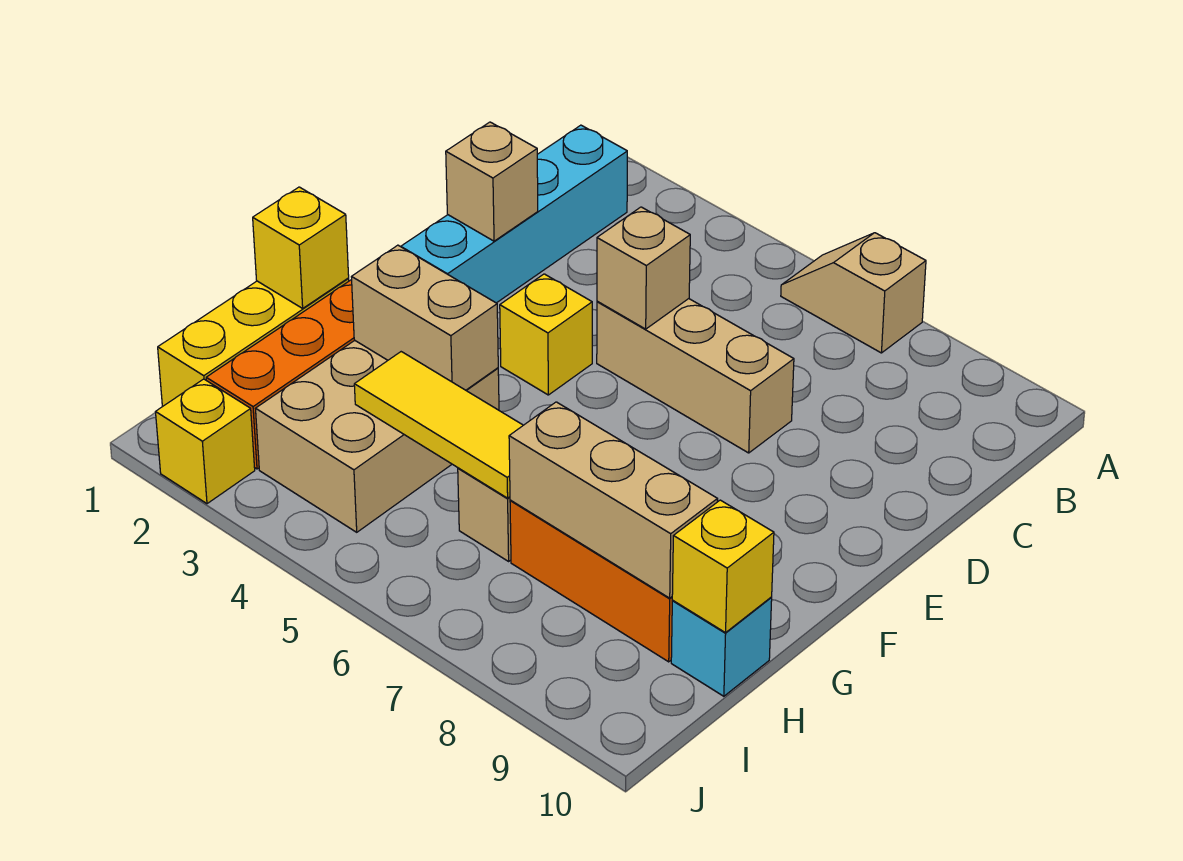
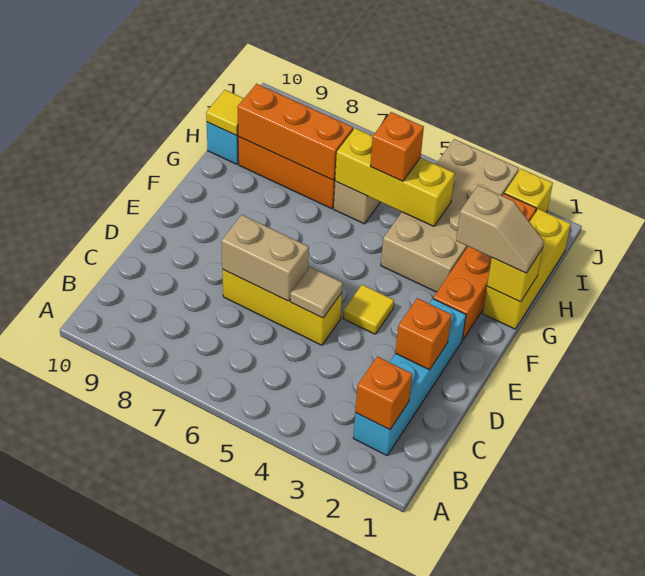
tan slope A6:A7 level 1 top 7 -> tan slope G1:G2 level 3 top 2
none -> orange brick B2 level 2
tan brick D2 level 2 -> orange brick D2 level 2
tan brick D5:D7 level 1 -> yellow brick D5:D7 level 1
tan brick D5 level 2 -> tan tile D5 level 2
yellow brick E4 level 1 -> yellow tile E4 level 1
tan brick G3:I4 level 1 -> tan brick G3:J4 level 1
tan brick G3:G4 level 2 -> tan brick D6:D7 level 2
yellow tile H4:H6 level 2 -> yellow brick H4:H6 level 2
none -> orange brick H5 level 3
tan brick H7:H9 level 2 -> orange brick H7:H9 level 2
yellow brick H10 level 2 -> yellow tile H10 level 2

